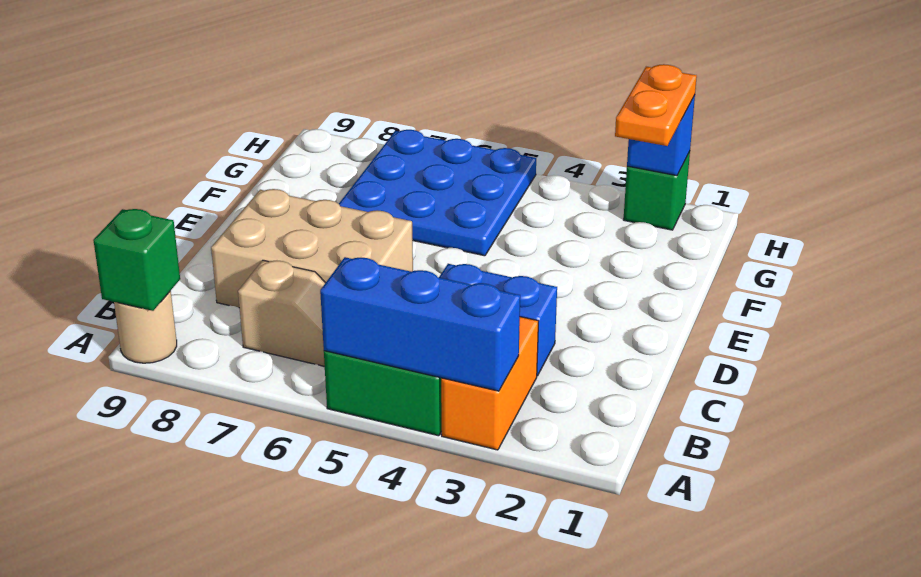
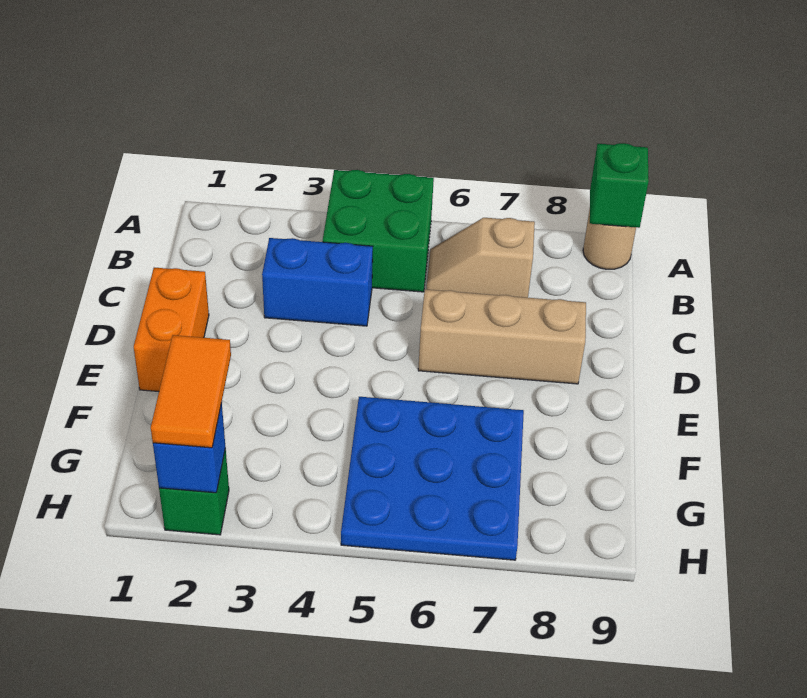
orange brick A3:B3 level 1 -> orange brick D1:E1 level 1
blue brick A3:A5 level 2 -> none
tan brick C6:D8 level 1 -> tan brick D6:D8 level 1
orange plate G2:H2 level 3 -> orange tile G2:H2 level 3

